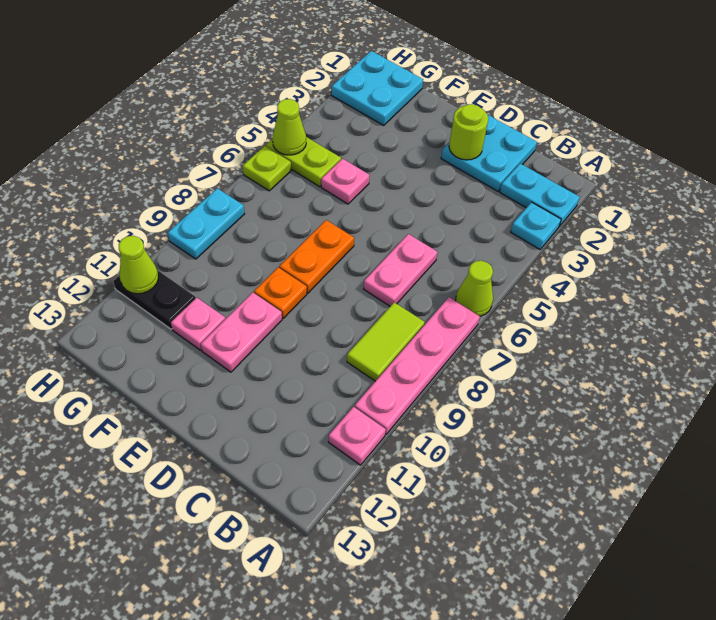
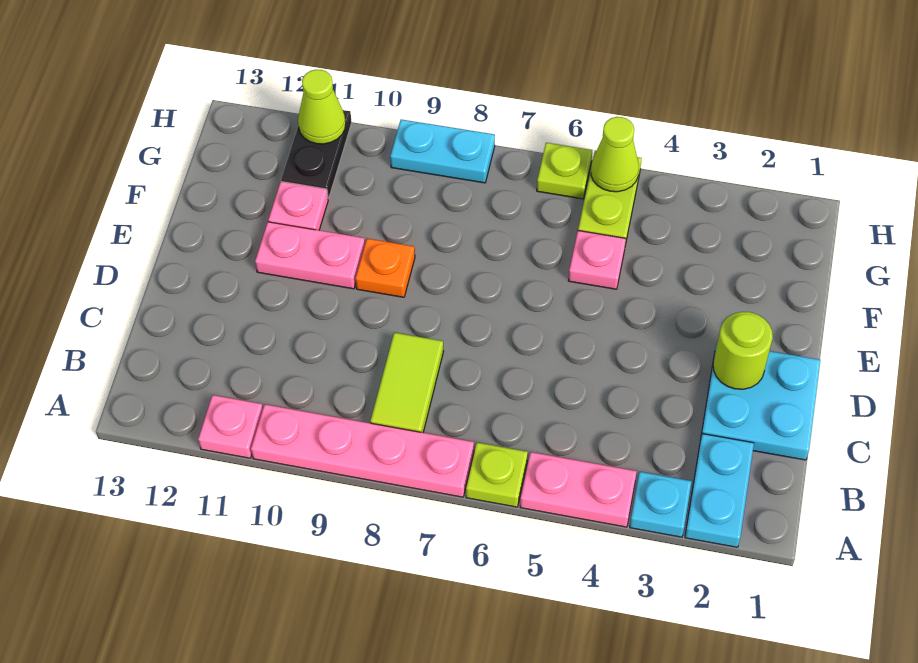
lime cone A6 level 1 -> lime plate A6 level 1
lime tile B8:B9 level 1 -> lime tile B8:C8 level 1
pink plate C6:C7 level 1 -> pink plate A4:A5 level 1
orange plate E7:E8 level 1 -> none
cyan plate G1:H2 level 1 -> none

